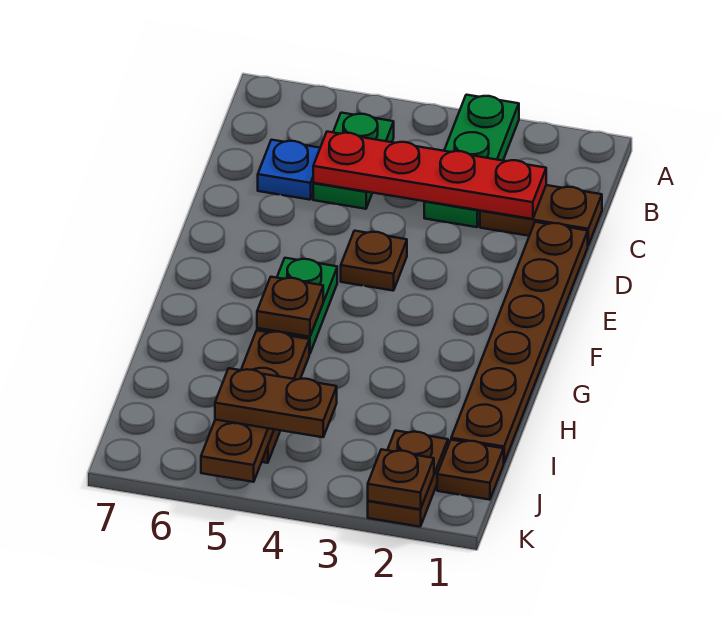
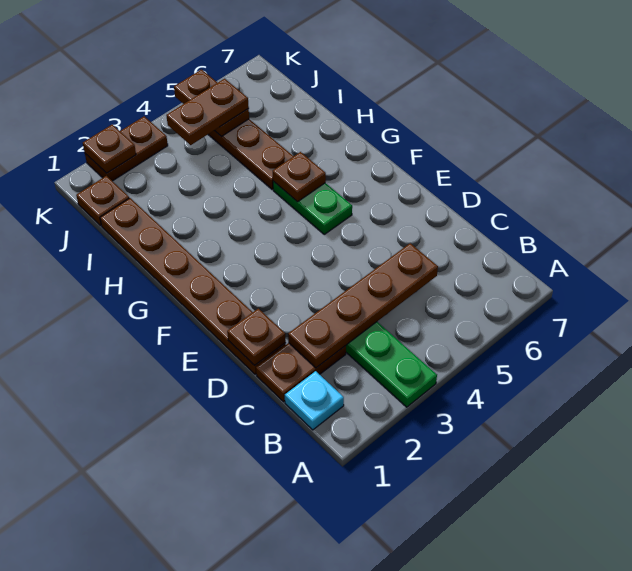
none -> cyan plate B1 level 1
green plate B5:C5 level 1 -> none
red plate C2:C5 level 2 -> brown plate C2:C5 level 2
blue plate C6 level 1 -> none
brown plate E4 level 1 -> brown plate D1 level 2
brown plate J2:K2 level 1 -> brown plate K2:K3 level 1

